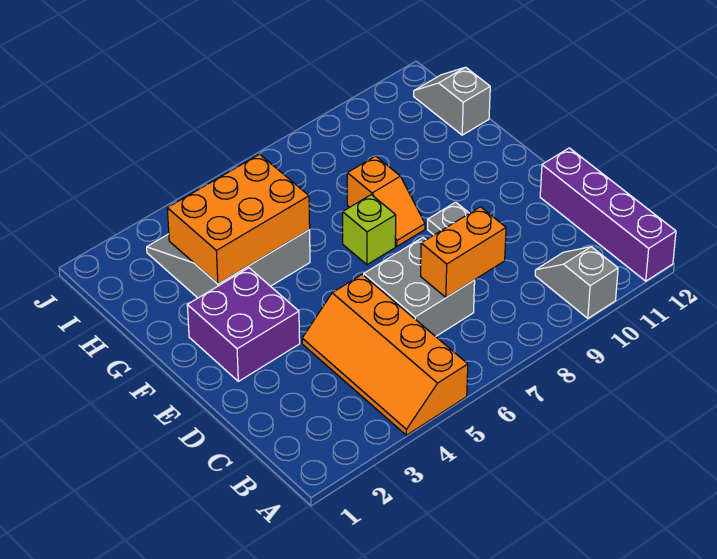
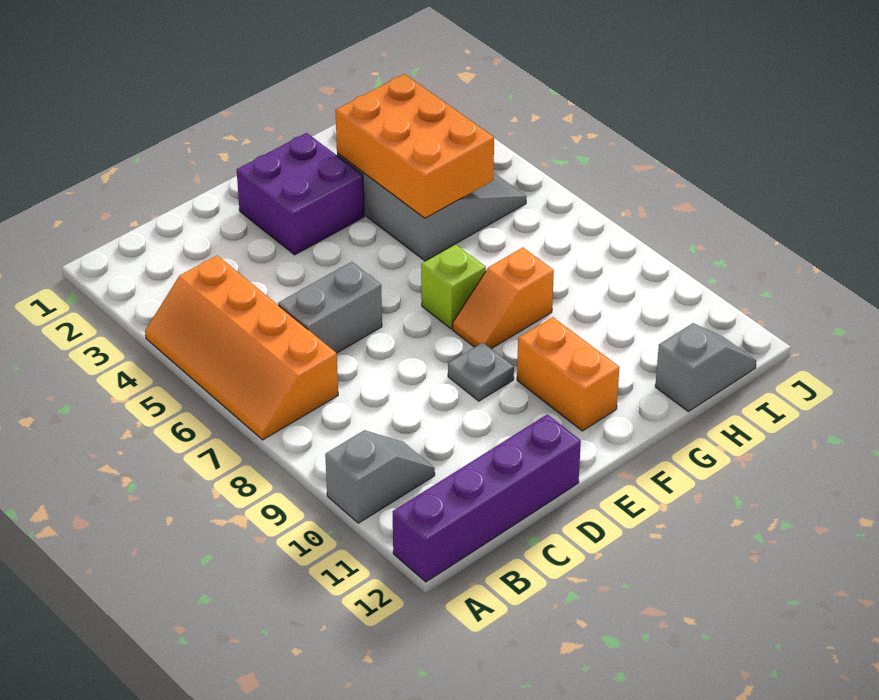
orange slope A4:D5 level 1 top 5 -> orange slope A4:B7 level 1 top B
grey brick C6:D7 level 1 -> grey brick C6:D6 level 1
orange brick C7:C8 level 2 -> orange brick F10:F11 level 1

